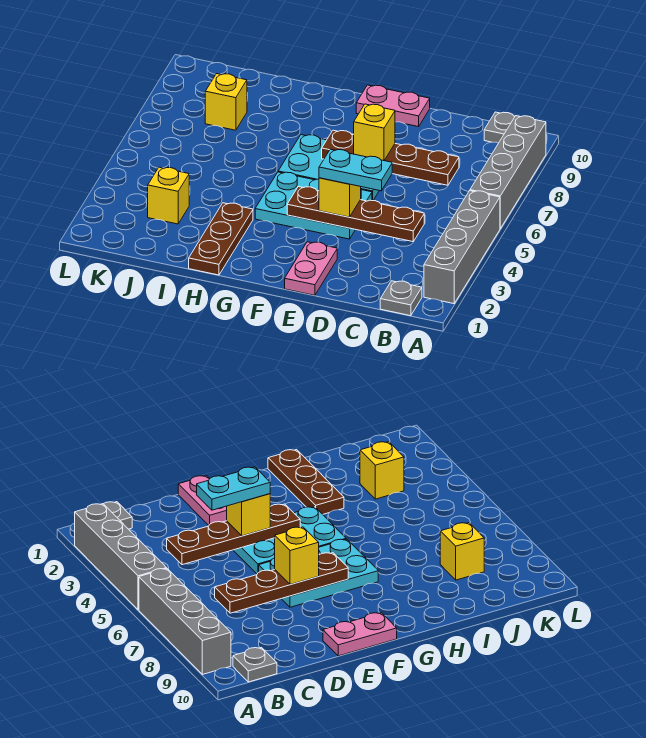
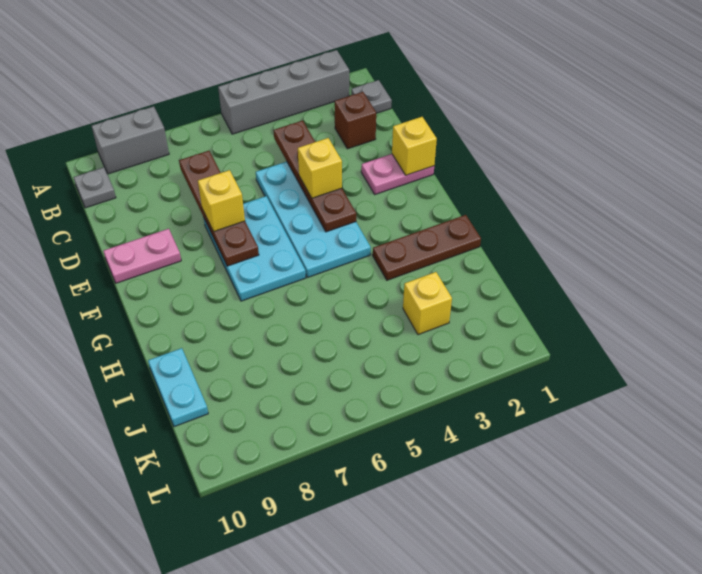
grey brick A6:A9 level 1 -> grey brick A8:A9 level 1
none -> brown brick C2 level 1
cyan plate D4:E4 level 4 -> cyan plate I10:J10 level 1
cyan plate E4:G5 level 1 -> cyan plate D4:G5 level 1
pink plate E10:F10 level 1 -> pink plate E9:E10 level 1
yellow brick J8 level 1 -> yellow brick E1 level 2

